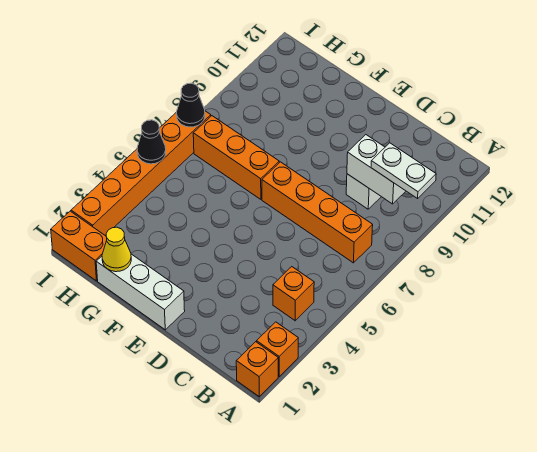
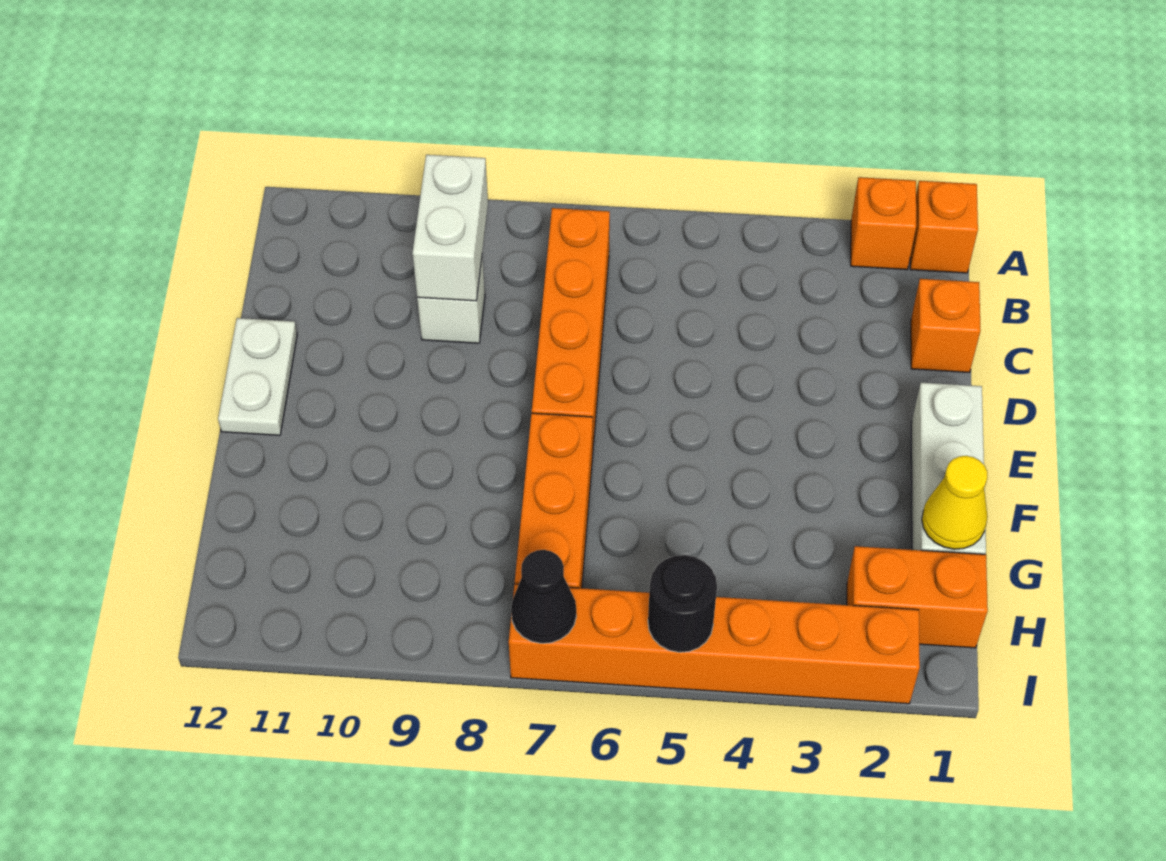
white plate A9:B9 level 3 -> white plate D12:E12 level 1
orange brick B4 level 1 -> orange brick C1 level 1
orange brick H1:I1 level 1 -> orange brick H1:H2 level 1
black cone I5 level 2 -> black round brick I5 level 2

